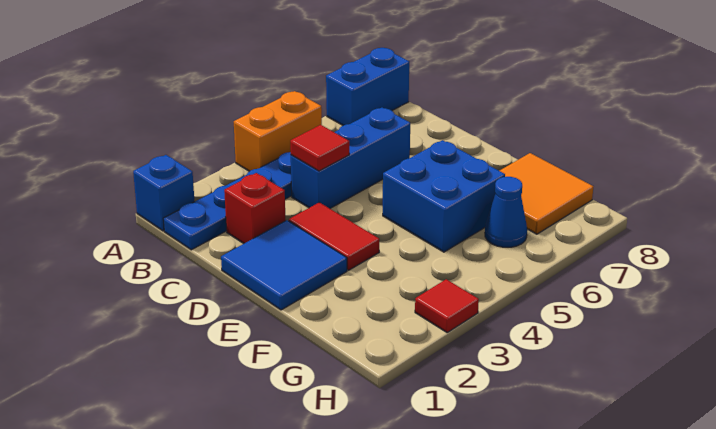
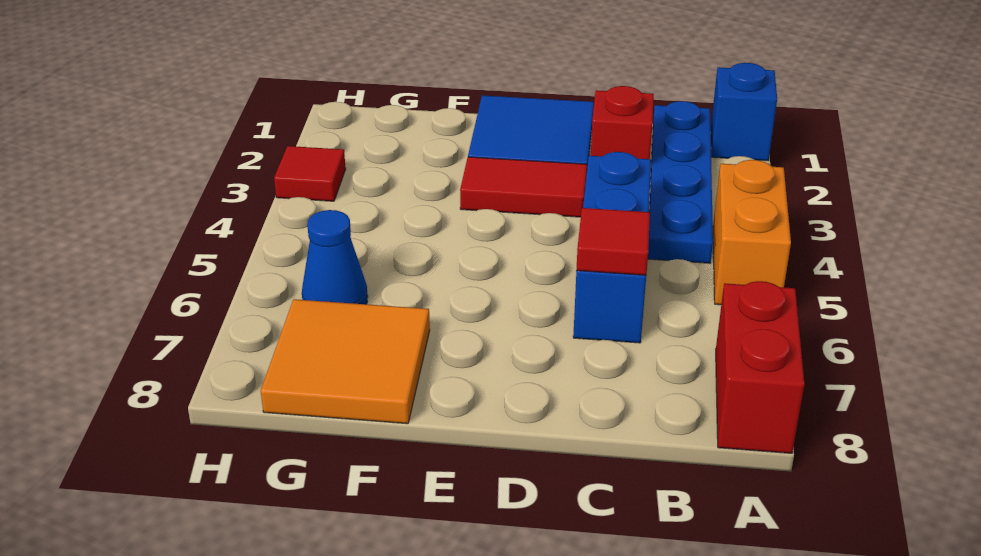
blue brick A7:A8 level 1 -> red brick A7:A8 level 1
red tile C4 level 2 -> red tile C6 level 2
blue brick E5:F6 level 1 -> none

